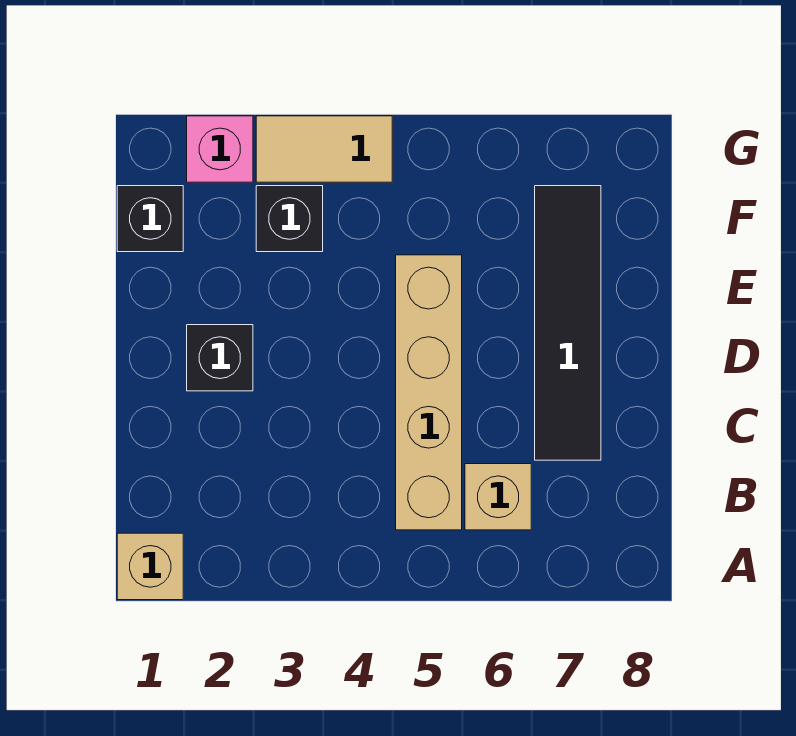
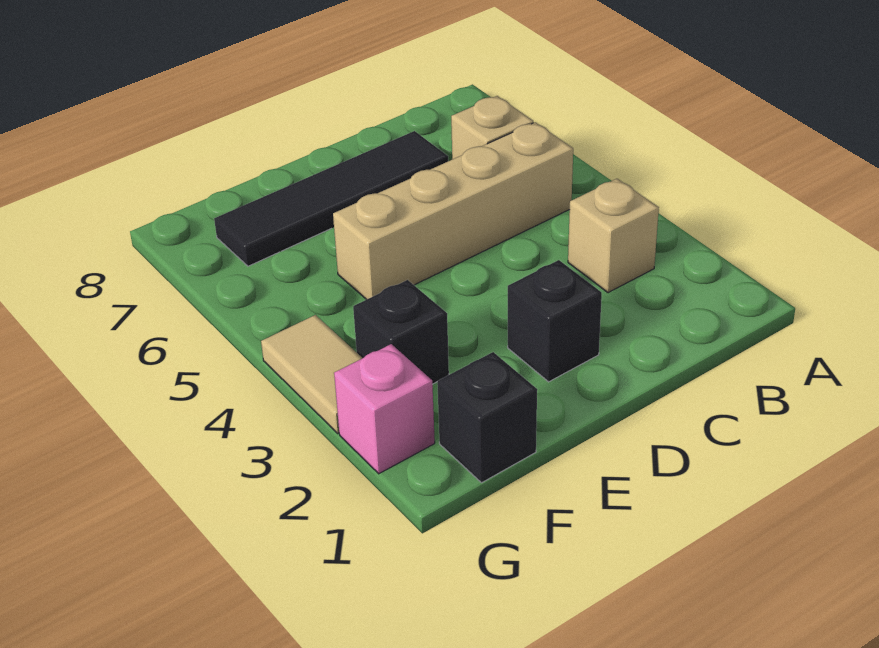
tan brick A1 level 1 -> tan brick B3 level 1

